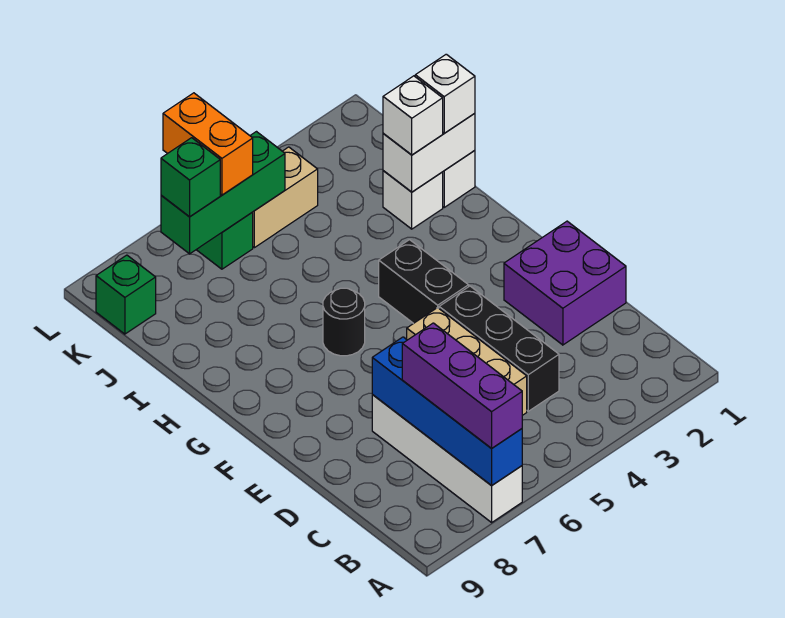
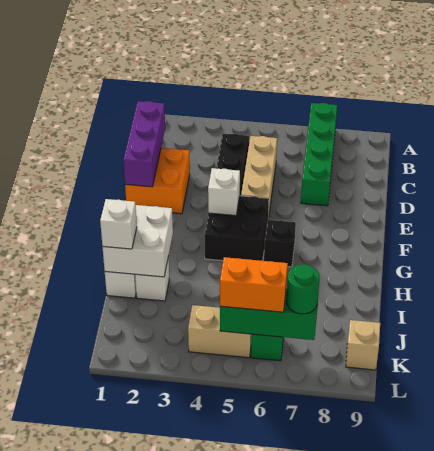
white brick A7:D7 level 1 -> green brick A7:D7 level 1
blue brick A7:D7 level 2 -> none
purple brick A7:C7 level 3 -> purple brick C1:E1 level 2
purple brick D1:E2 level 1 -> orange brick D1:E2 level 1
black brick F4:G4 level 1 -> black brick F4:G5 level 1
black round brick G6 level 1 -> black brick G6 level 1
white brick I1:I2 level 2 -> white brick H1:I2 level 2
white brick I2 level 3 -> white brick F4 level 2
orange brick K6:L6 level 3 -> orange brick K5:K6 level 3
green brick K7 level 3 -> green round brick K7 level 3
green brick K9 level 1 -> tan brick K9 level 1

